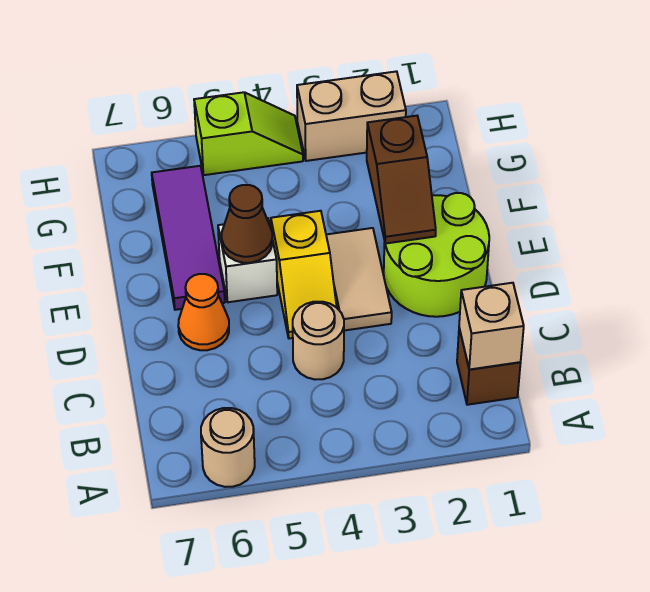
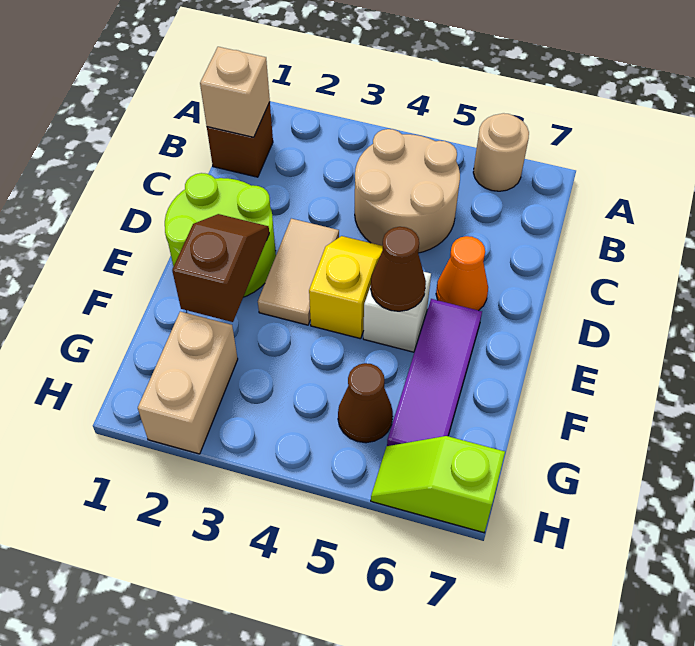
tan round brick C4 level 1 -> tan round brick B4:C5 level 1
none -> brown cone G5 level 1
tan brick H2:H3 level 1 -> tan brick G2:H2 level 1
lime slope H4:H5 level 1 top 5 -> lime slope H6:H7 level 1 top 7

